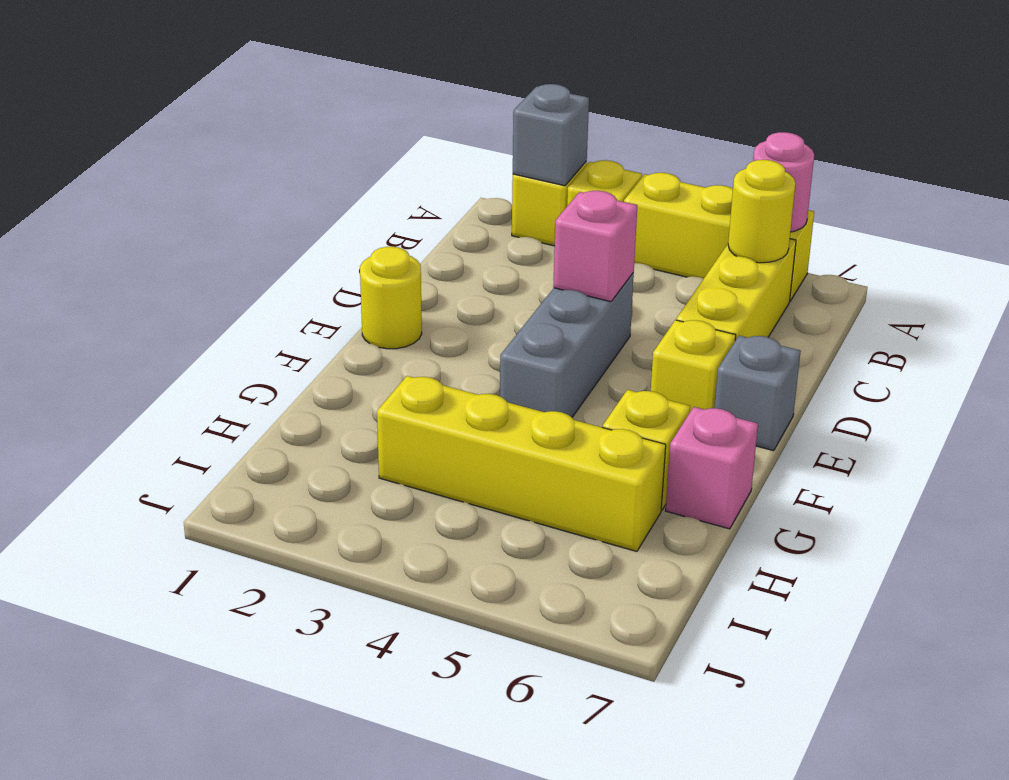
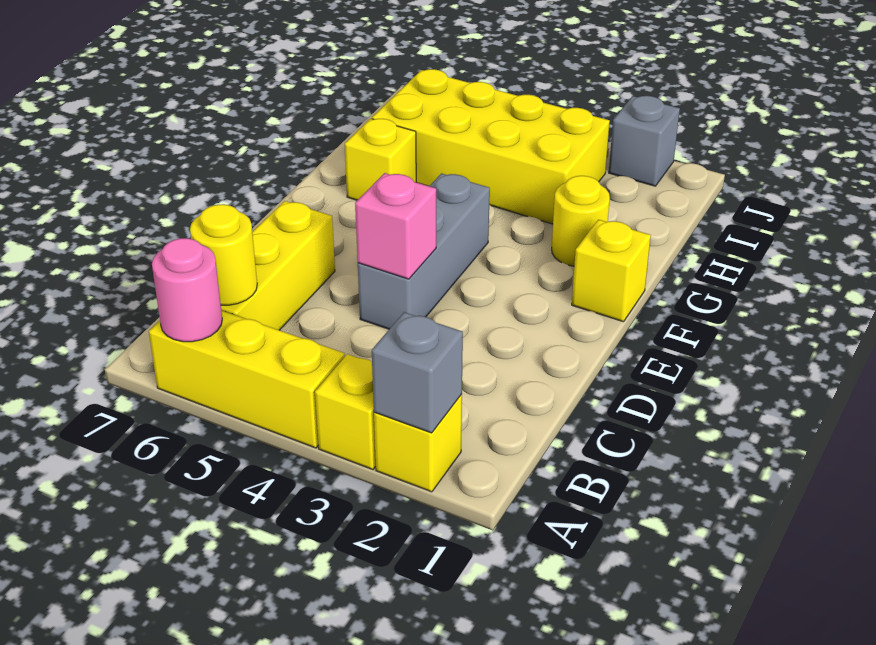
yellow round brick E1 level 1 -> yellow round brick G2 level 1
yellow brick E6 level 1 -> yellow brick F1 level 1
grey brick E7 level 1 -> grey brick J2 level 1
pink brick G7 level 1 -> none
yellow brick H3:H6 level 1 -> yellow brick H3:I6 level 1

